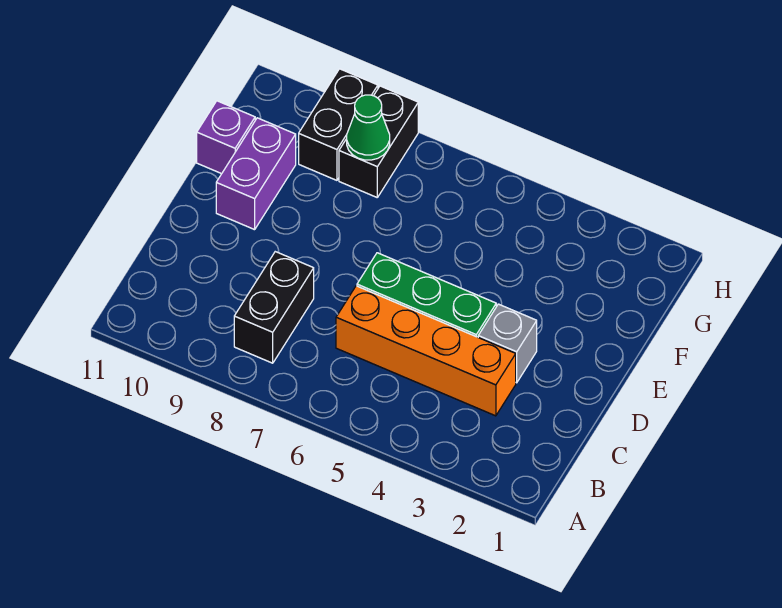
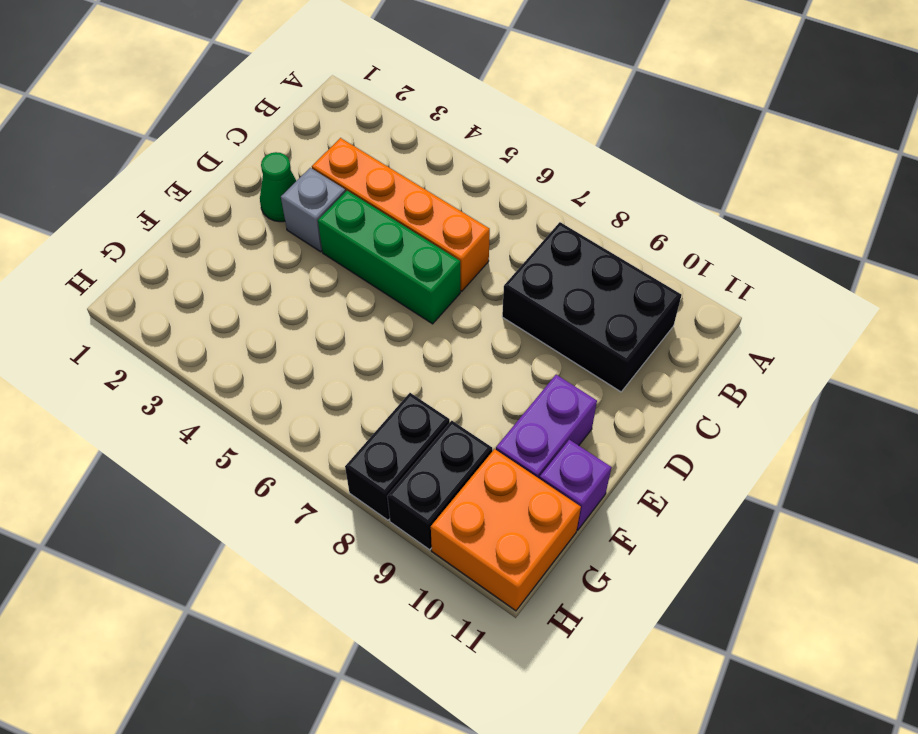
black brick B8:C8 level 1 -> black brick B8:C10 level 1
green cone G8 level 2 -> green cone D2 level 1
none -> orange brick G10:H11 level 1

